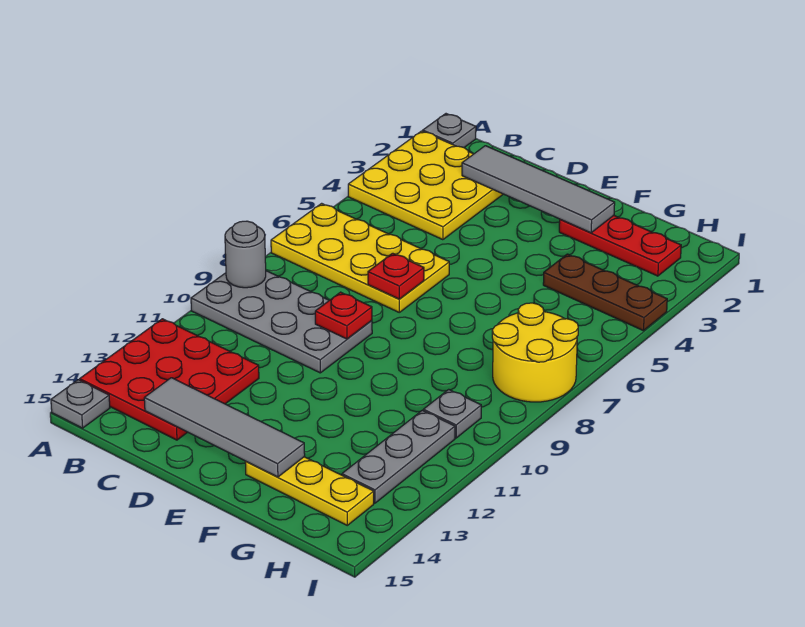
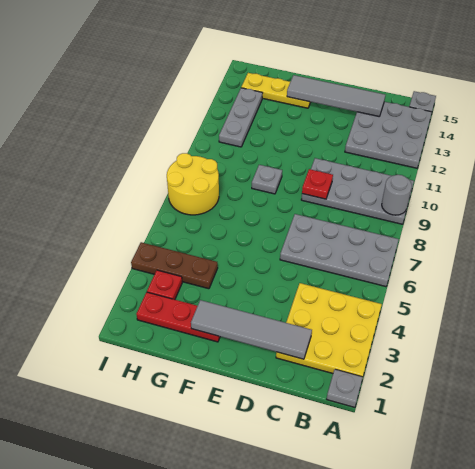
yellow plate A6:D7 level 1 -> grey plate A6:D7 level 1
red plate A12:C14 level 1 -> grey plate A12:C14 level 1
red plate D7 level 2 -> red plate H3 level 1
grey plate H10 level 1 -> grey plate F9 level 1

